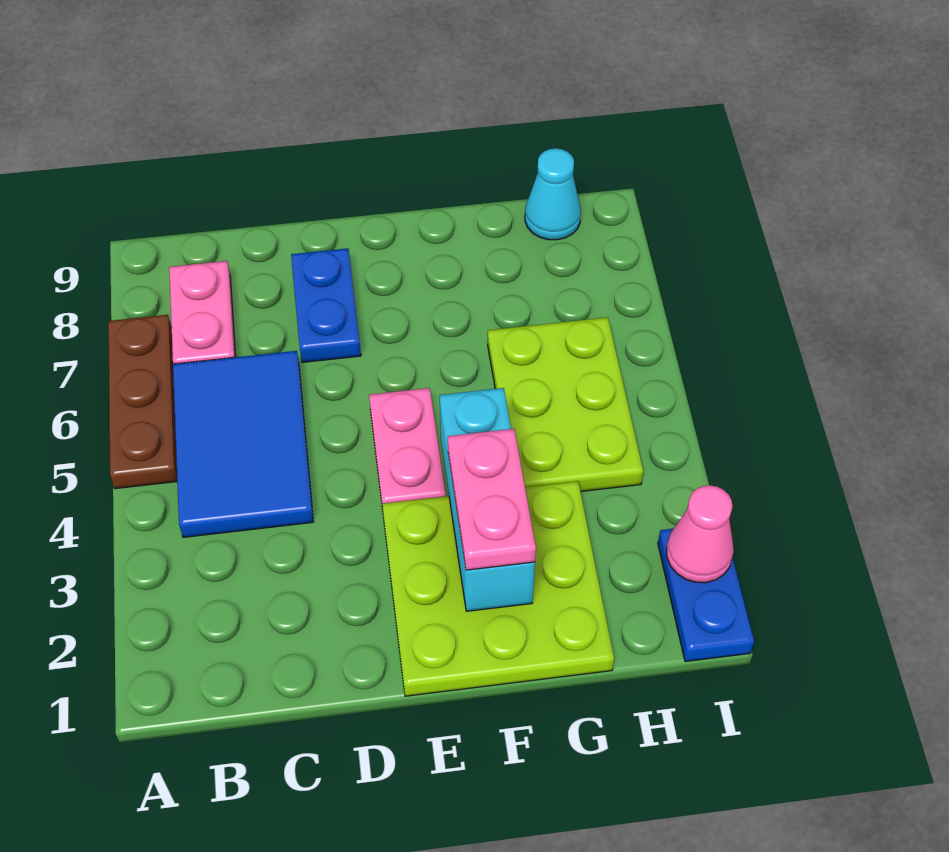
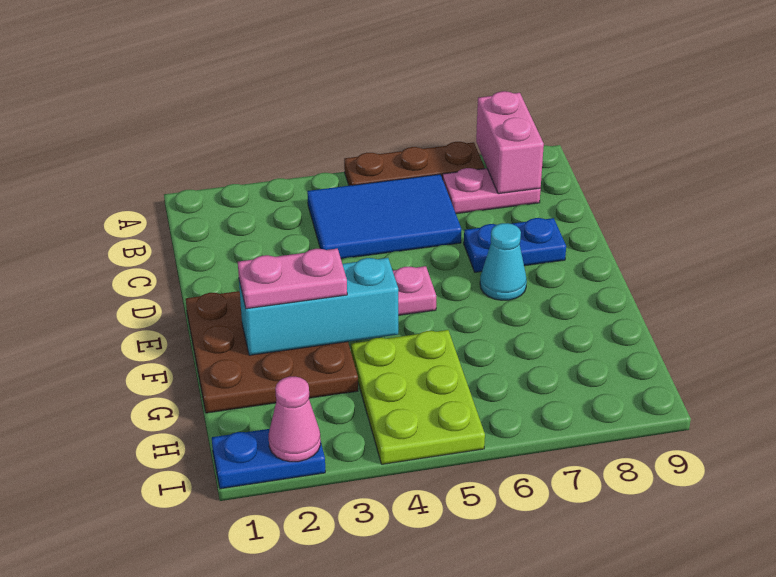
none -> pink brick A8:B8 level 2
lime plate E1:G3 level 1 -> brown plate E1:G3 level 1
lime plate G4:H6 level 1 -> lime plate G4:I5 level 1
cyan cone H9 level 1 -> cyan cone E7 level 1

